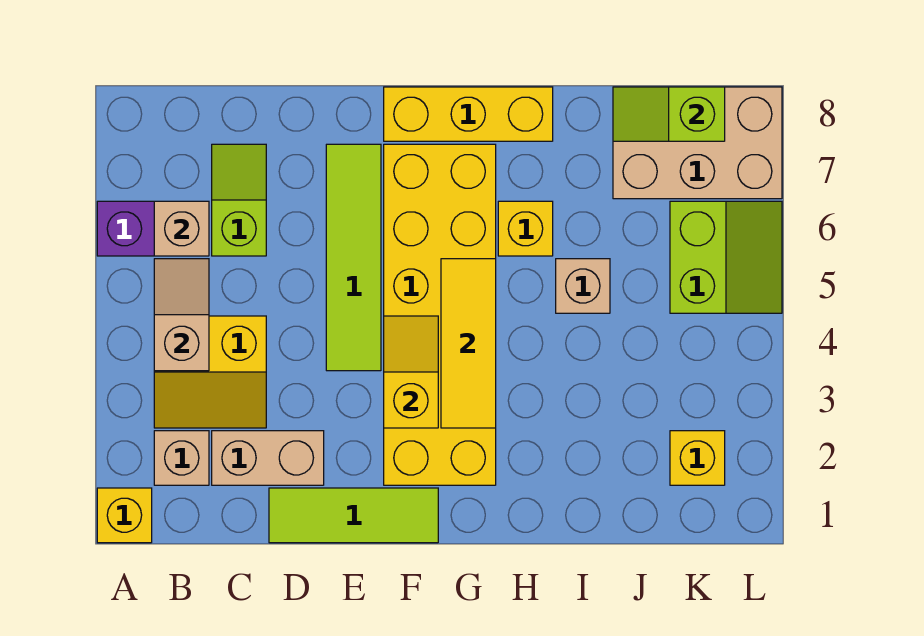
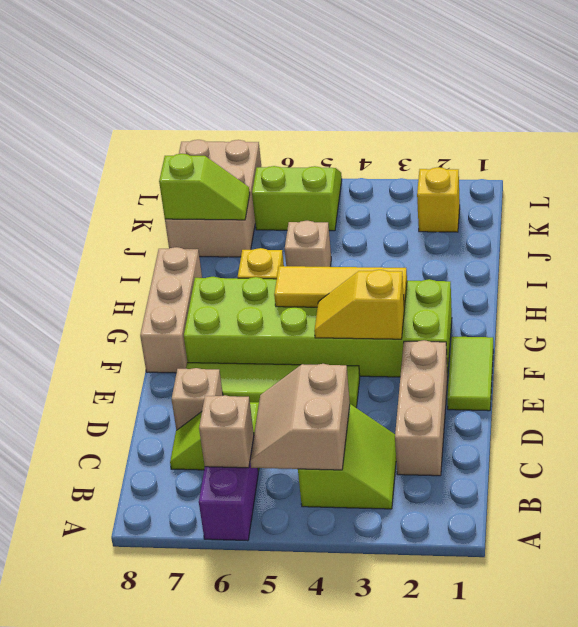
yellow brick A1 level 1 -> none
tan brick B2 level 1 -> tan brick D7 level 1
yellow slope B3:C4 level 1 top 4 -> lime slope B3:C4 level 1 top 4
tan slope B4:B5 level 2 top 4 -> tan slope B4:C5 level 2 top 4
tan brick C2:D2 level 1 -> tan brick C2:E2 level 1
lime tile D1:F1 level 1 -> lime tile E1:F1 level 1
yellow brick F2:G7 level 1 -> lime brick F2:G7 level 1
yellow brick F8:H8 level 1 -> tan brick F8:H8 level 1
lime slope J8:K8 level 2 top K -> lime slope J7:J8 level 2 top 8

